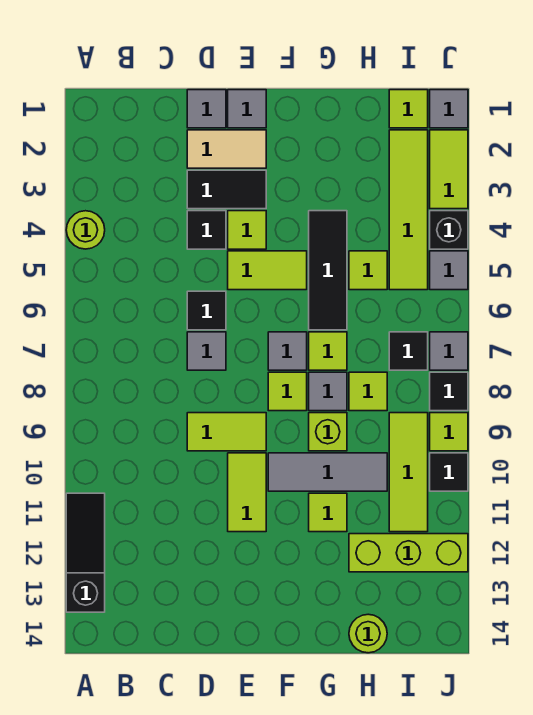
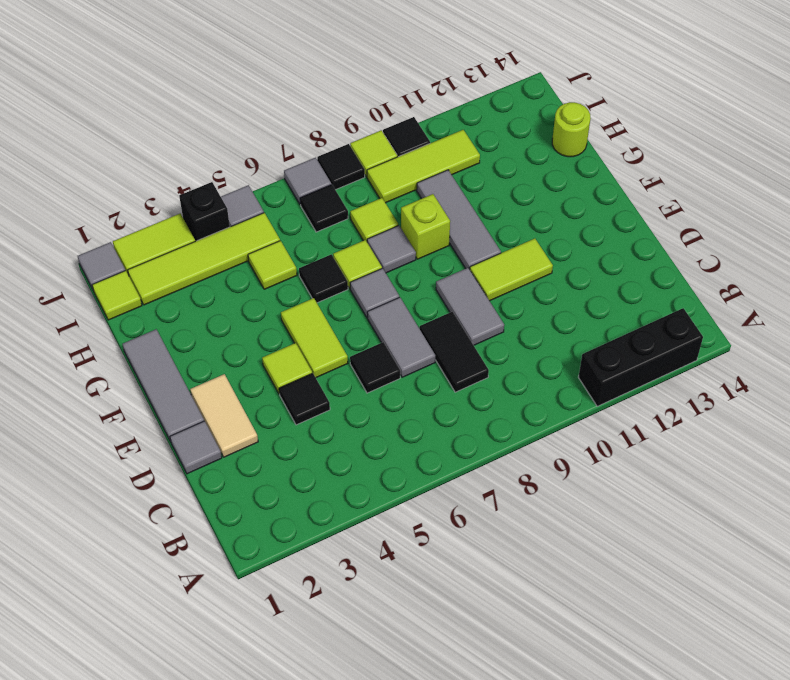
lime round brick A4 level 1 -> none
black slope A11:A13 level 1 top 13 -> black brick A11:A13 level 1
black tile D3:E3 level 1 -> black tile C8:D8 level 1
grey tile D7 level 1 -> grey tile D7:E7 level 1
lime tile D9:E9 level 1 -> grey tile D9:E9 level 1
grey tile E1 level 1 -> grey tile E1:G1 level 1
lime tile F8 level 1 -> none
black tile G4:G6 level 1 -> black tile G6 level 1
lime tile G11 level 1 -> none
lime brick H12:J12 level 1 -> none

